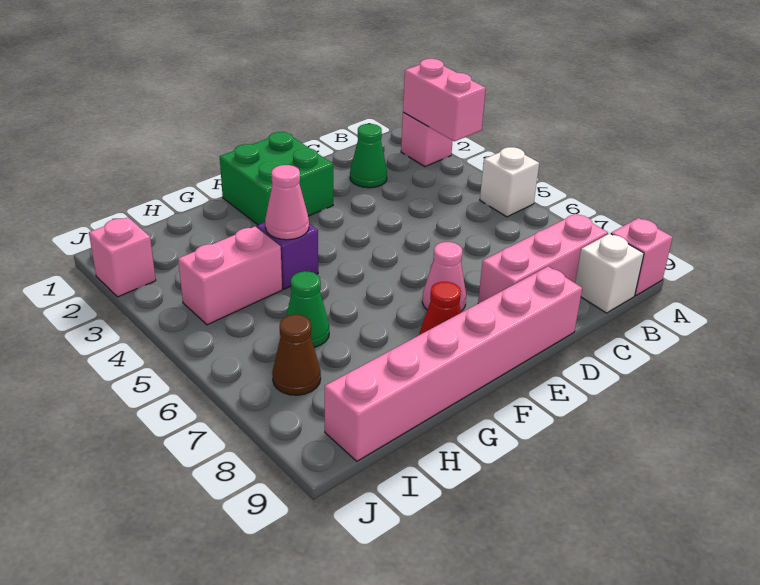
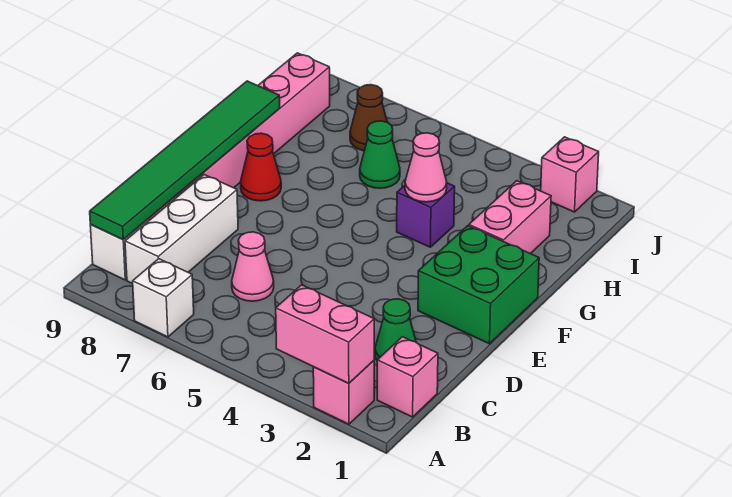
white brick A5 level 1 -> white brick A7 level 1
pink brick A9 level 1 -> pink brick B1 level 1
pink brick B8:D8 level 1 -> white brick B8:D8 level 1
none -> green tile B9:G9 level 2
pink cone E7 level 1 -> pink cone C6 level 1
pink brick H4:I4 level 1 -> pink brick G2:H2 level 1

